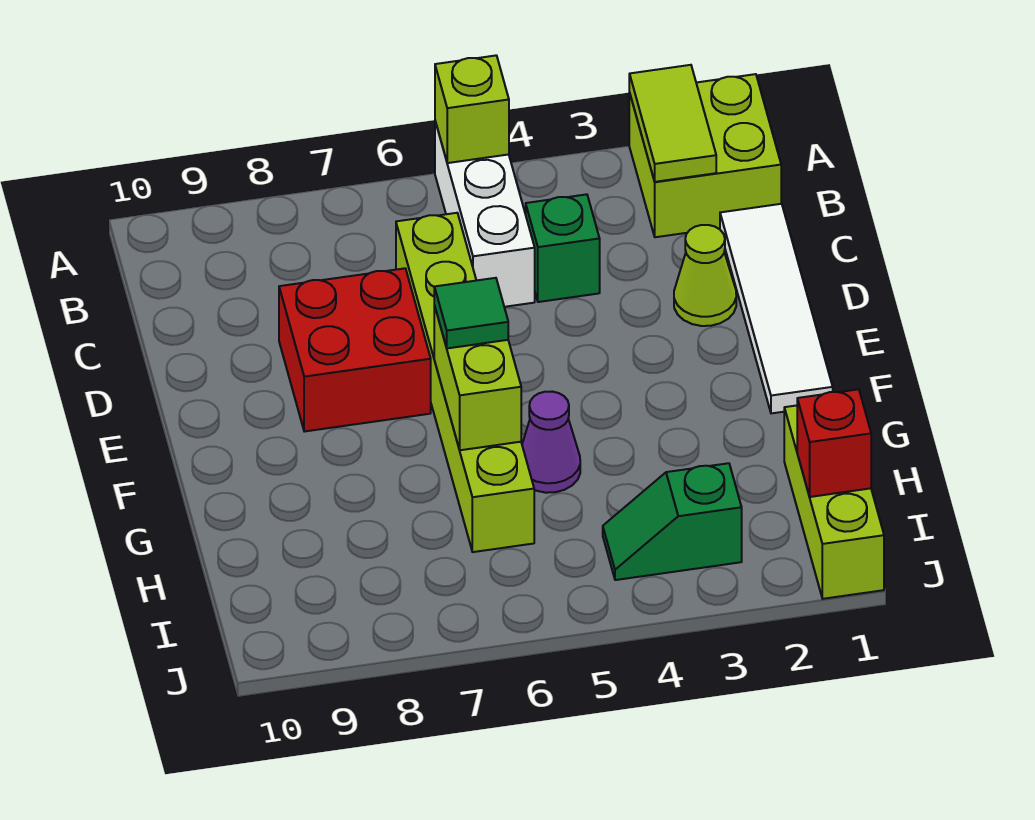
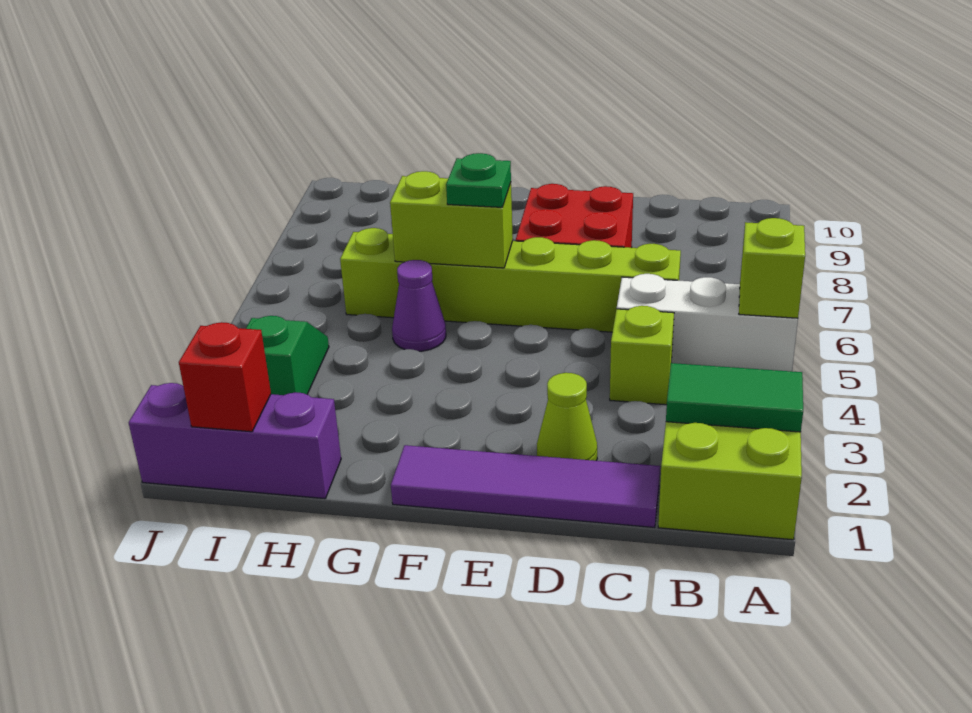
lime tile A2:B2 level 2 -> green tile A2:B2 level 2
white tile C1:F1 level 1 -> purple tile C1:F1 level 1
green brick C4 level 1 -> lime brick C4 level 1
green tile F6 level 3 -> green plate F6 level 3
lime brick H1:J1 level 1 -> purple brick H1:J1 level 1

